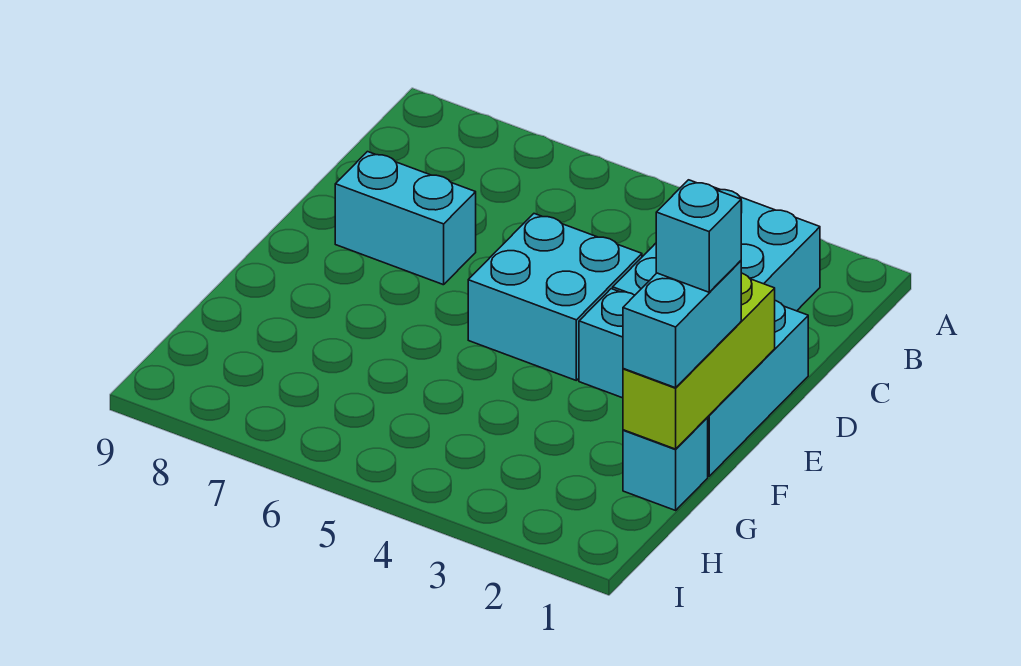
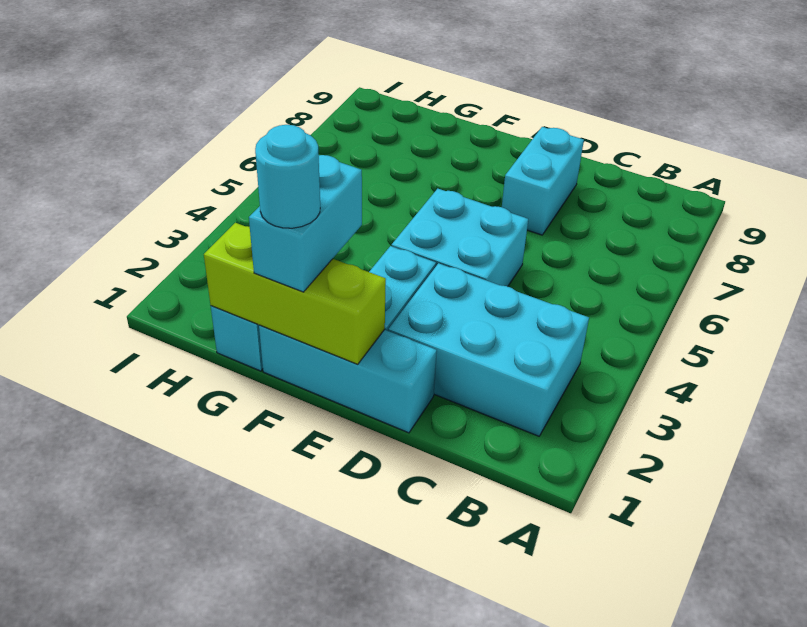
cyan brick F1:G1 level 3 -> cyan brick F1:F2 level 3
cyan brick F1 level 4 -> cyan round brick F1 level 4

